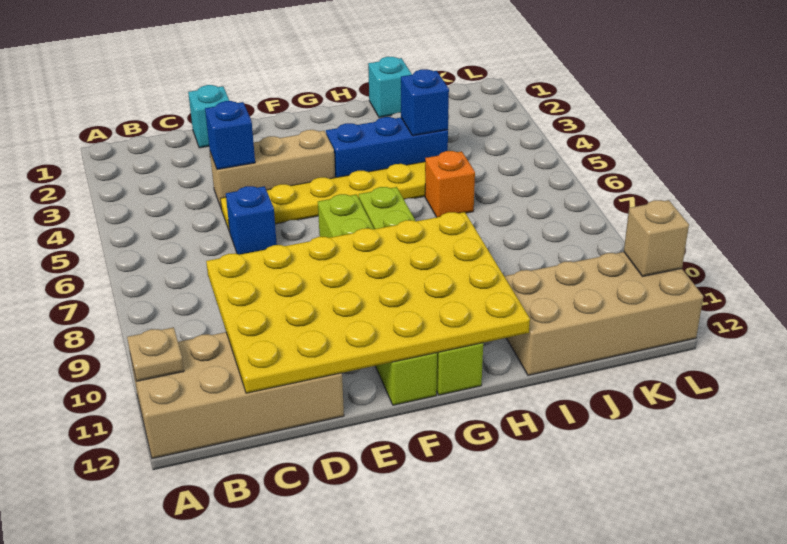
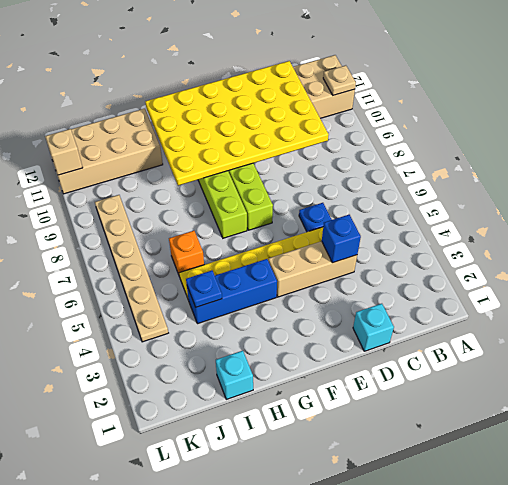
blue brick D6 level 1 -> blue plate D6 level 1
blue brick I4 level 2 -> blue plate I4 level 2
none -> tan plate K4:K9 level 1

